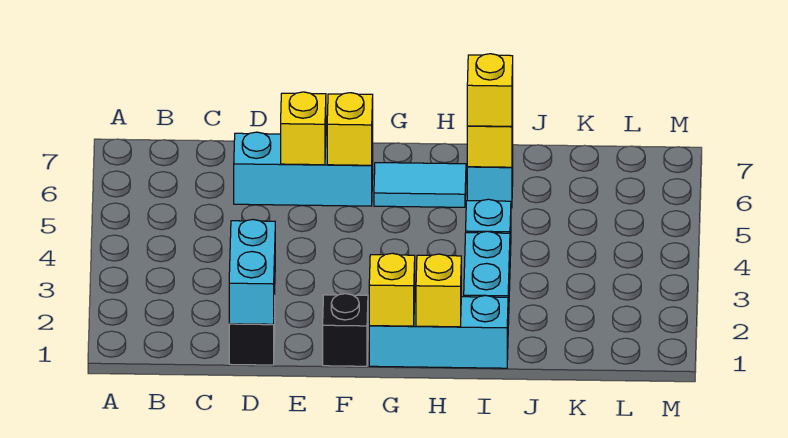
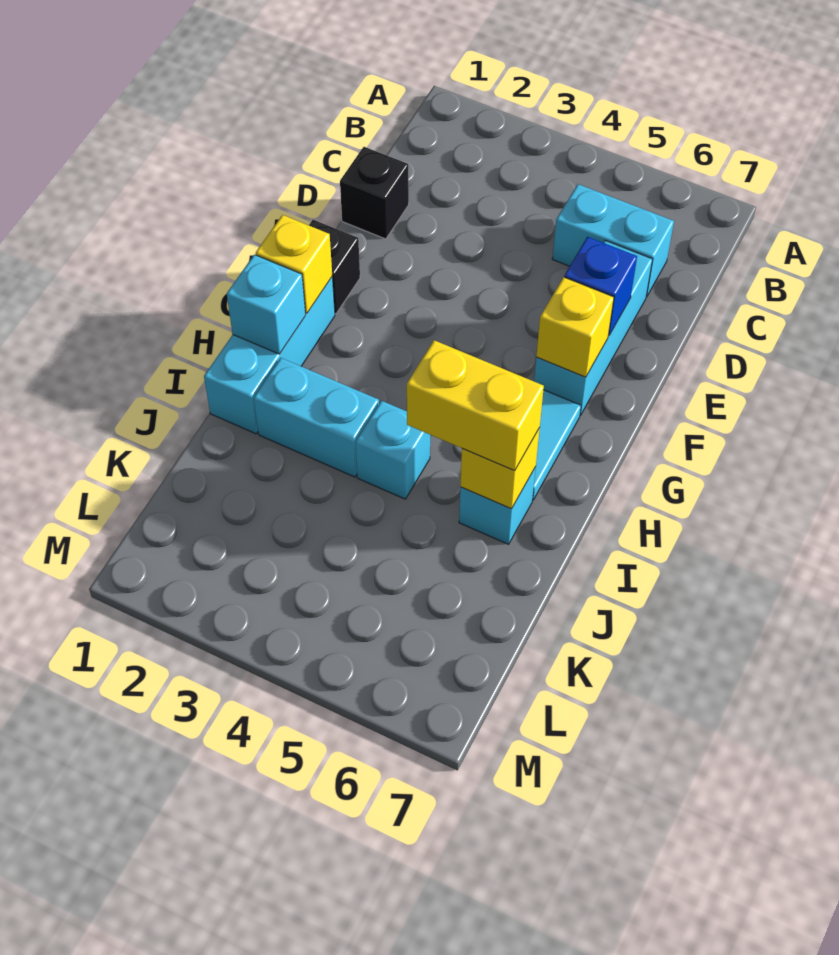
cyan brick D1:D2 level 2 -> cyan brick C5:C6 level 1
yellow brick E6 level 2 -> blue brick E6 level 2
yellow brick H1 level 2 -> cyan brick H1 level 2
yellow brick I6 level 3 -> yellow brick I5:I6 level 3

